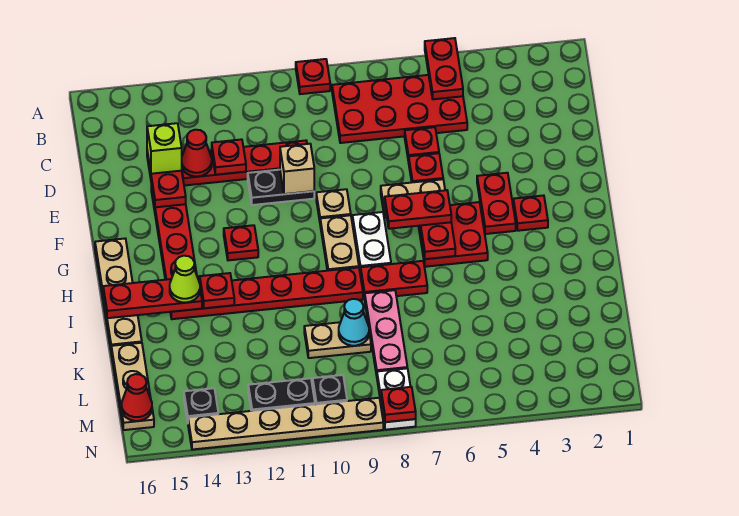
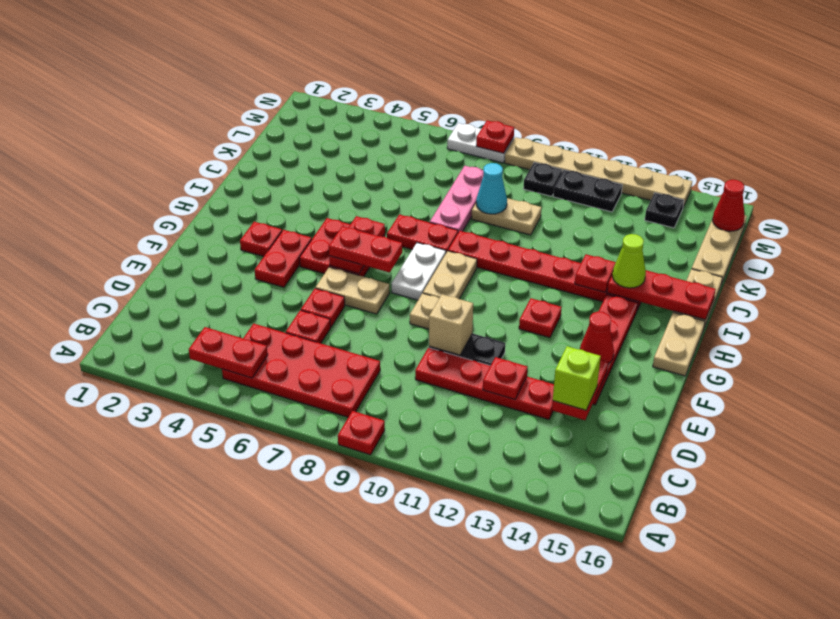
red plate A5:B5 level 2 -> red plate B4:B5 level 2
red cone D13 level 2 -> red cone F14 level 2
white plate M8:N8 level 1 -> white plate N7:N8 level 1

